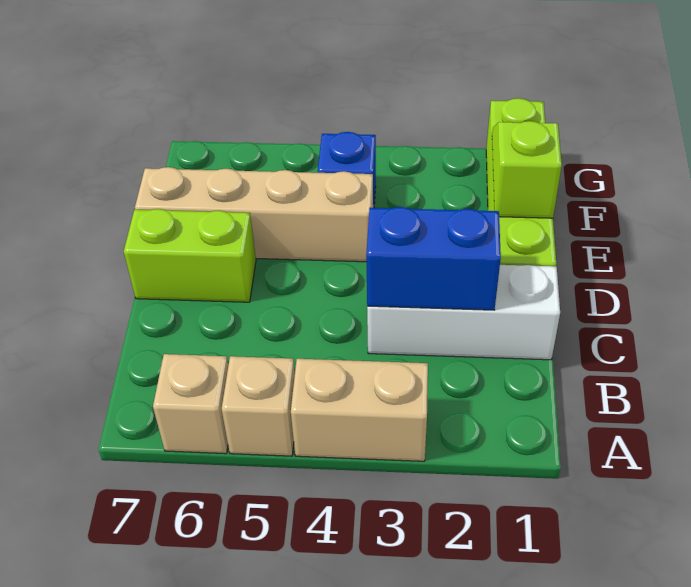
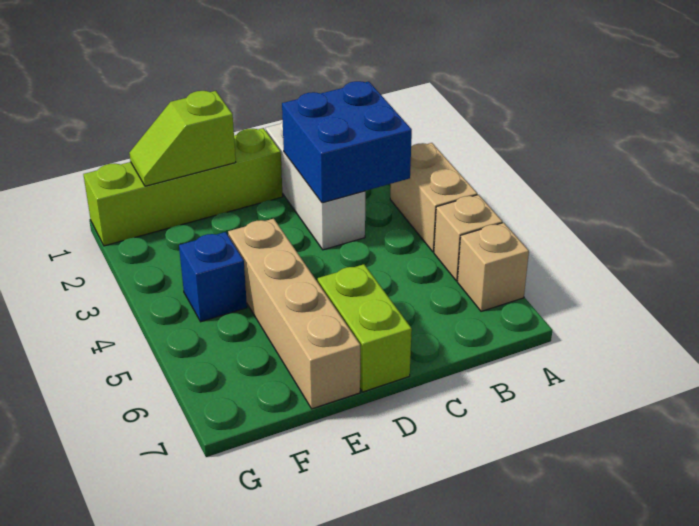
blue brick C2:C3 level 2 -> blue brick B2:C3 level 2

